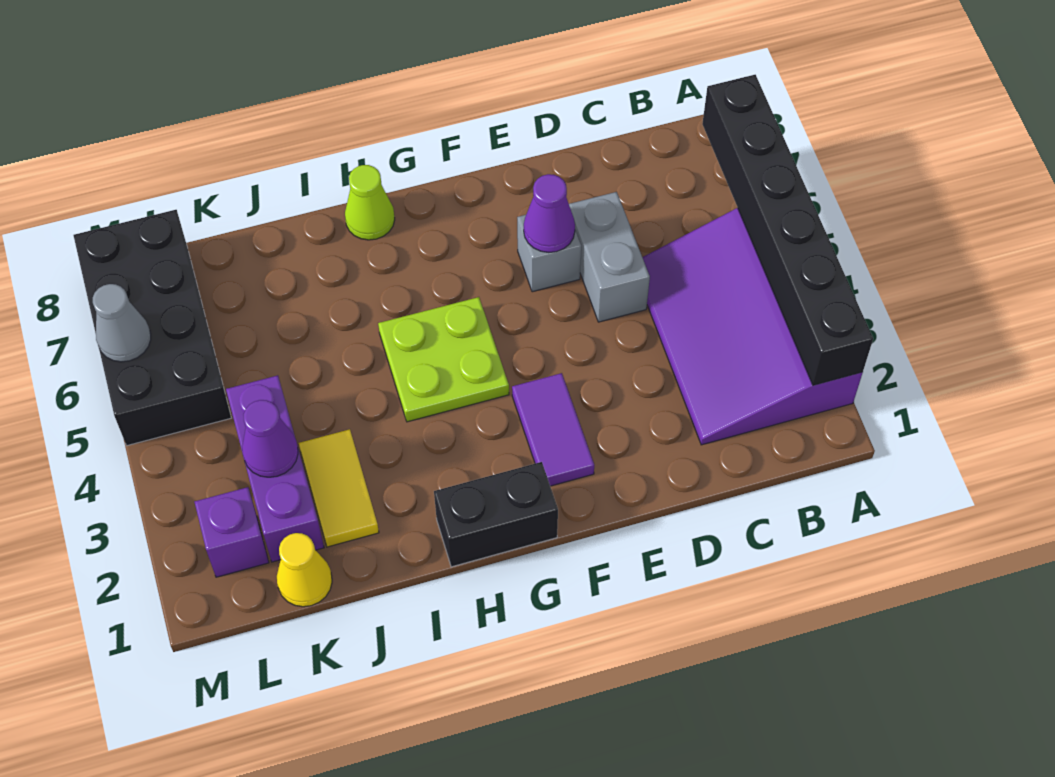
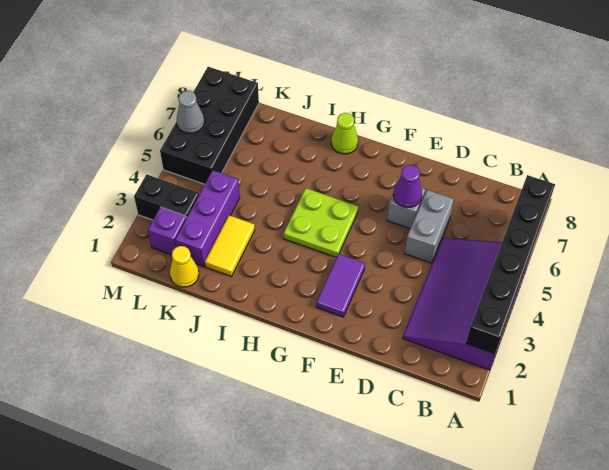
black brick G1:H1 level 1 -> black brick L3:M3 level 1
purple cone K3 level 2 -> none

